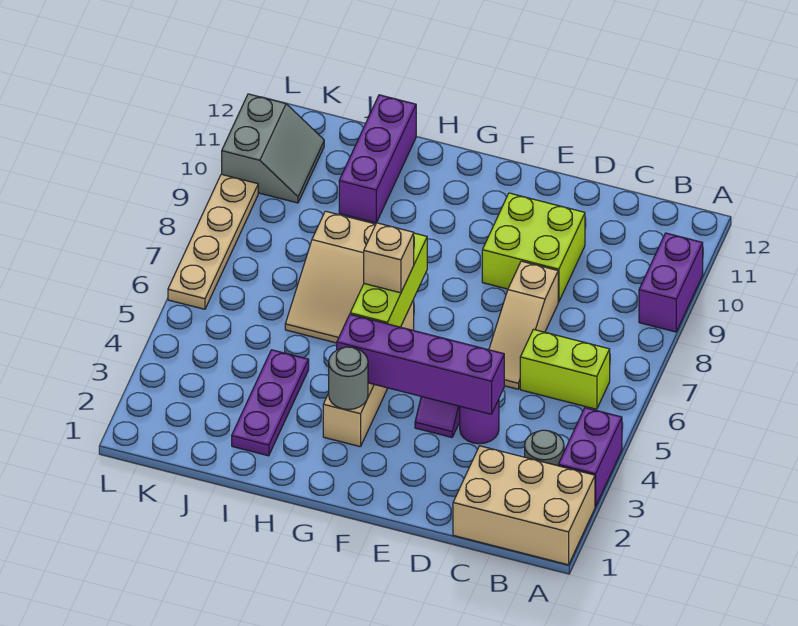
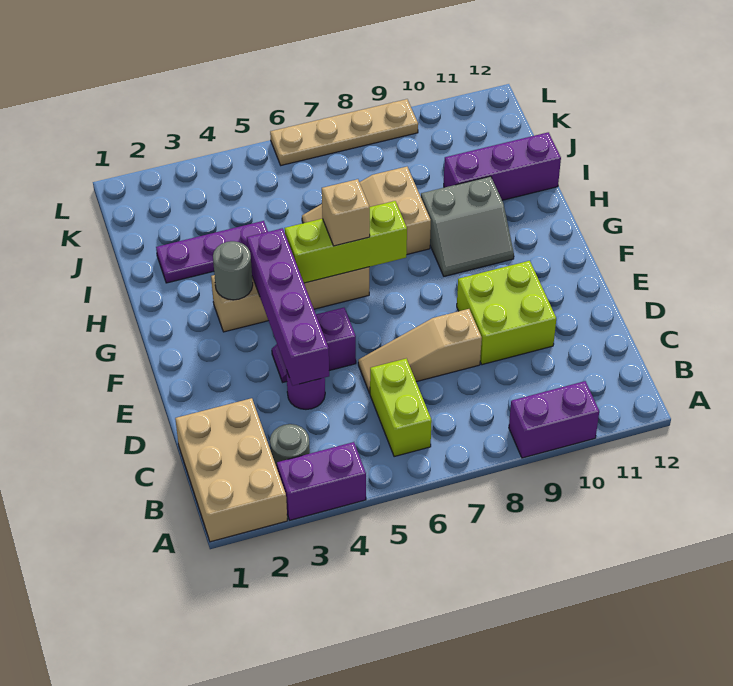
grey slope K10:L11 level 1 top L -> grey slope G9:H10 level 1 top H

